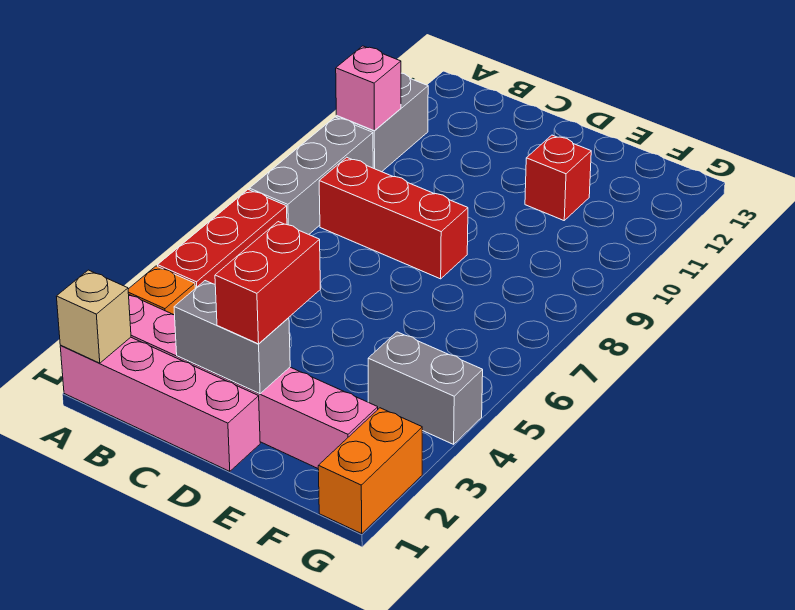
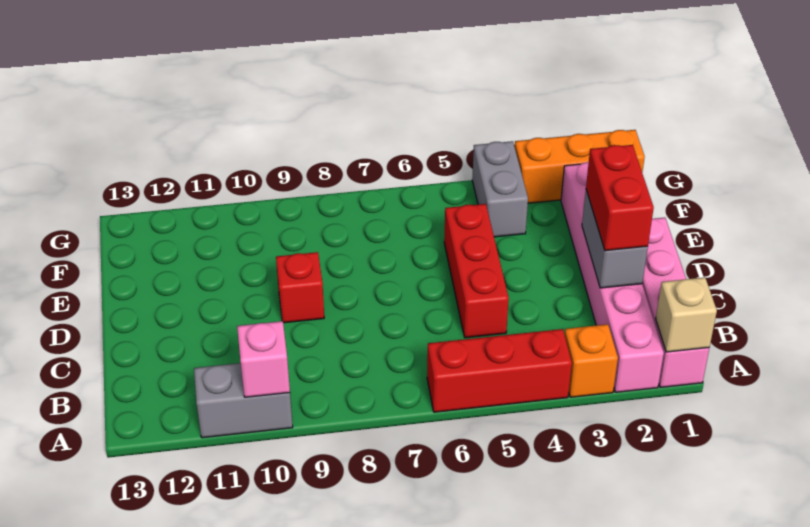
grey brick A7:A9 level 1 -> none
red brick B8:D8 level 1 -> red brick C5:E5 level 1
red brick D2:D3 level 3 -> red brick C2:D2 level 3
red brick E11 level 1 -> red brick D9 level 1
orange brick G1:G2 level 1 -> orange brick G1:G3 level 1

